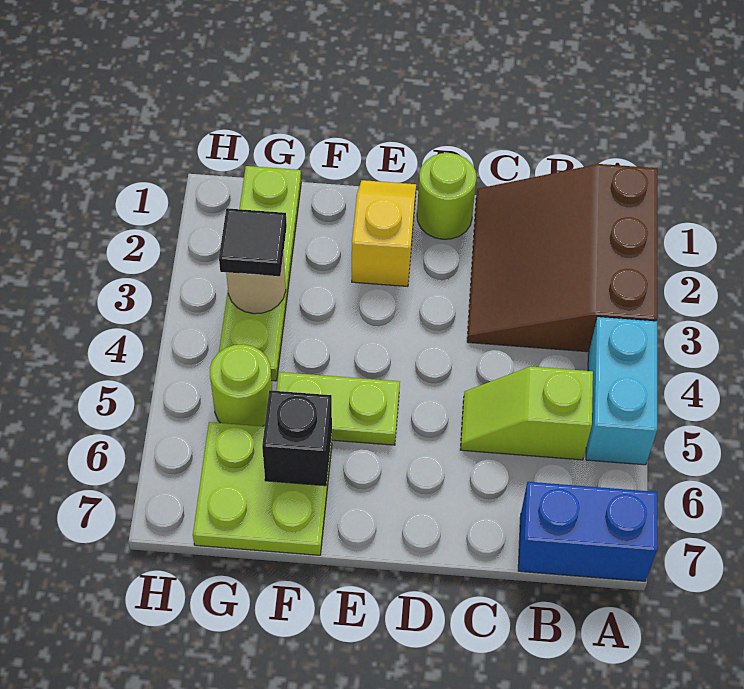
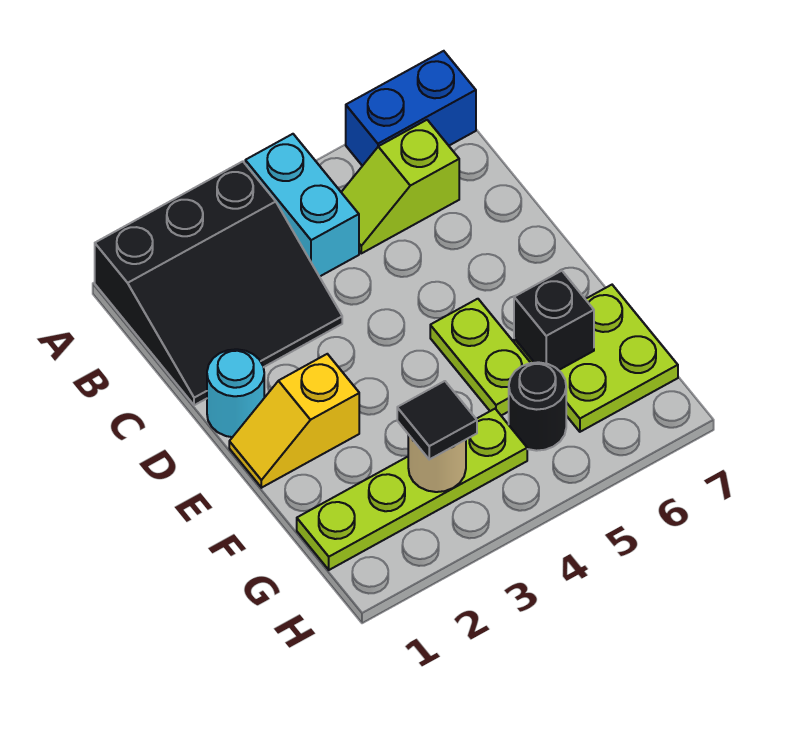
brown slope A1:C3 level 1 top A -> black slope A1:C3 level 1 top A
cyan brick A4:A5 level 1 -> cyan brick A4:B4 level 1
blue brick A7:B7 level 1 -> blue brick A6:A7 level 1
lime slope B5:C5 level 1 top B -> lime slope B5:B6 level 1 top 6
lime round brick D1 level 1 -> cyan round brick D1 level 1
lime round brick G5 level 1 -> black round brick G5 level 1

